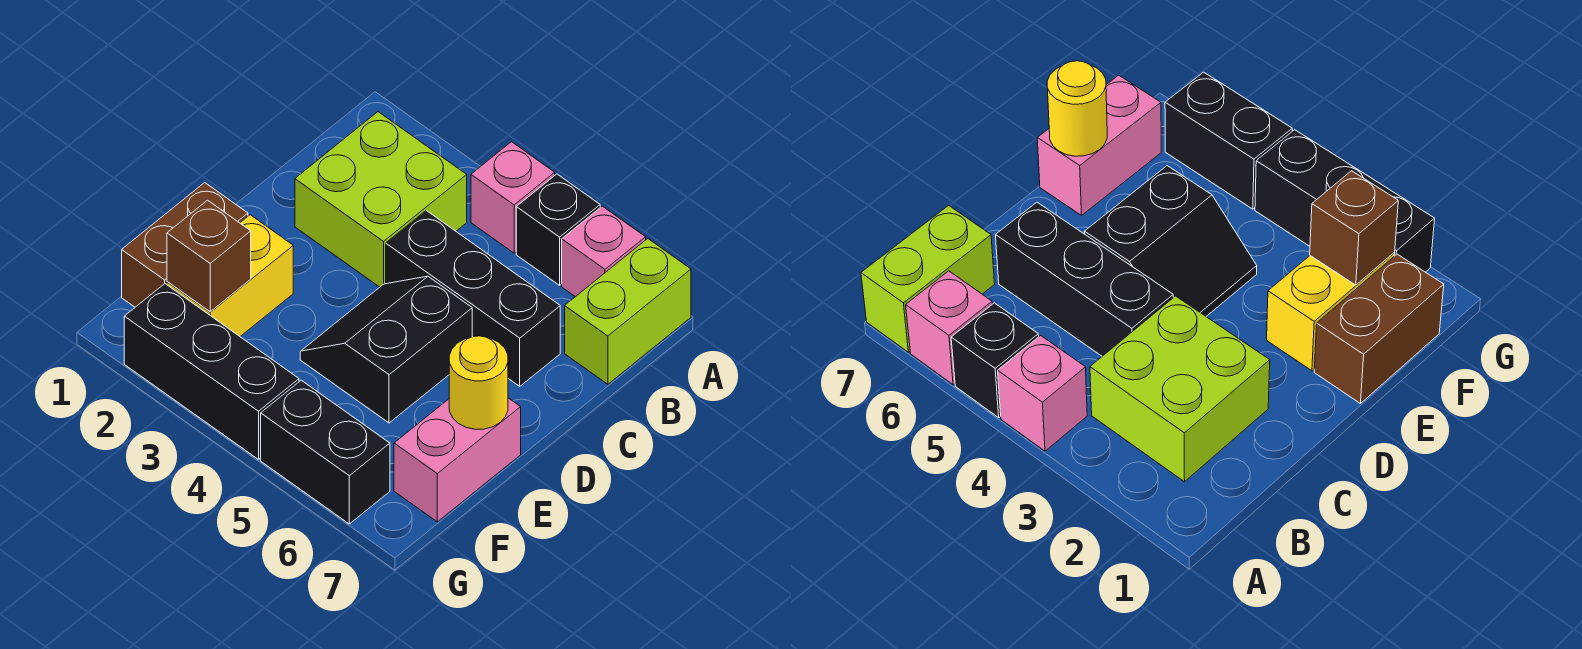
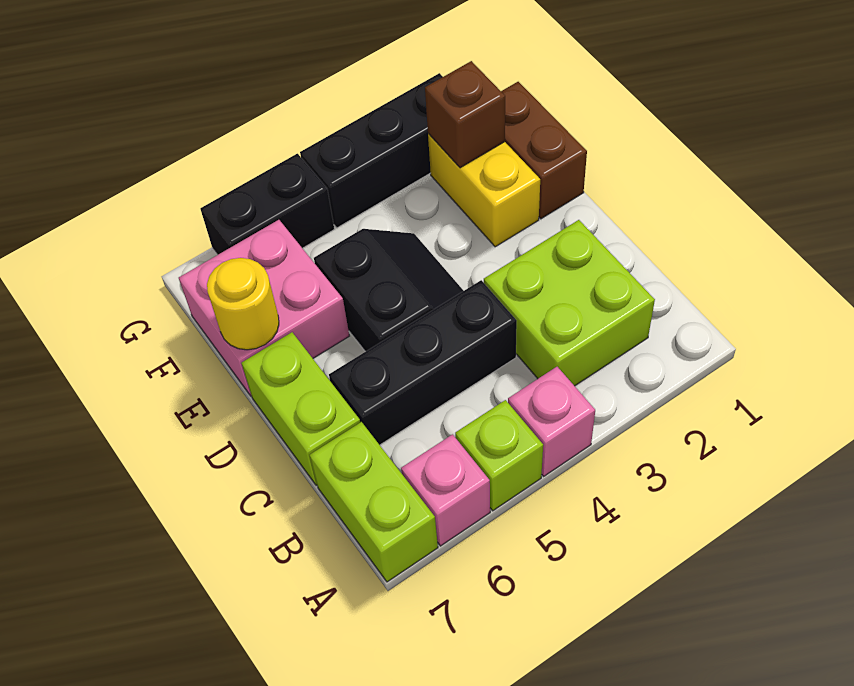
black brick A5 level 1 -> lime brick A5 level 1
none -> lime brick C7:D7 level 1
pink brick E7:F7 level 1 -> pink brick E6:F7 level 1

